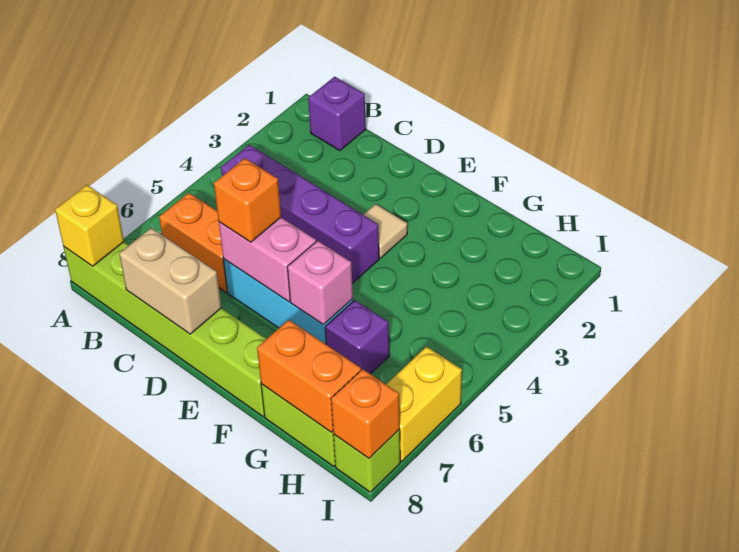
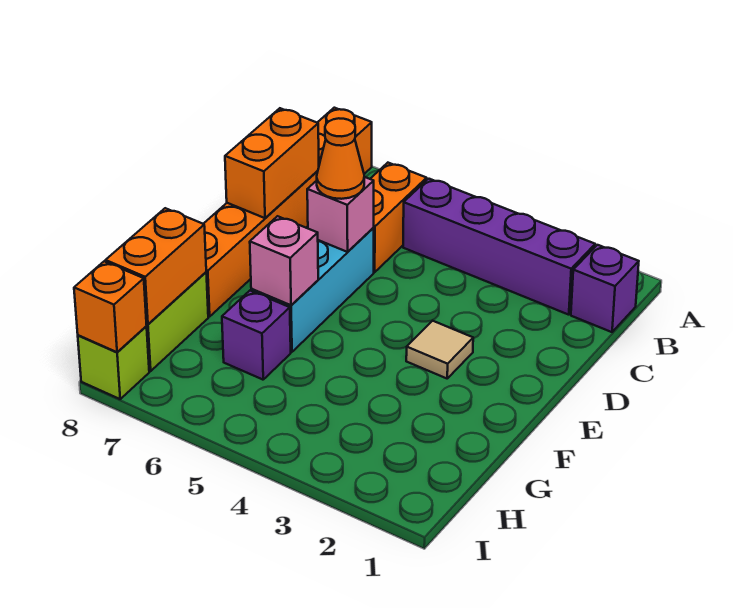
lime brick A8:F8 level 1 -> orange brick A8:F8 level 1
yellow brick A8 level 2 -> none
purple brick B4:E4 level 1 -> purple brick B2:B5 level 1
tan brick C8:D8 level 2 -> orange brick C8:D8 level 2
pink brick D6:E6 level 2 -> pink brick D6 level 2
orange brick D6 level 3 -> orange cone D6 level 3
yellow brick I6:I7 level 1 -> none

